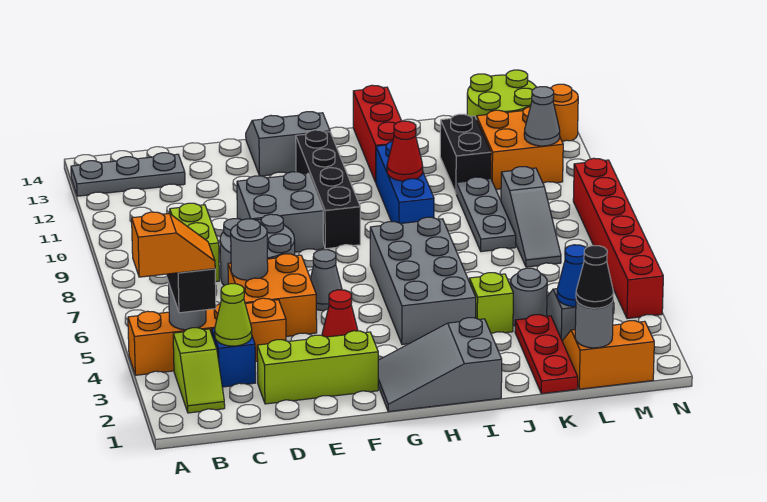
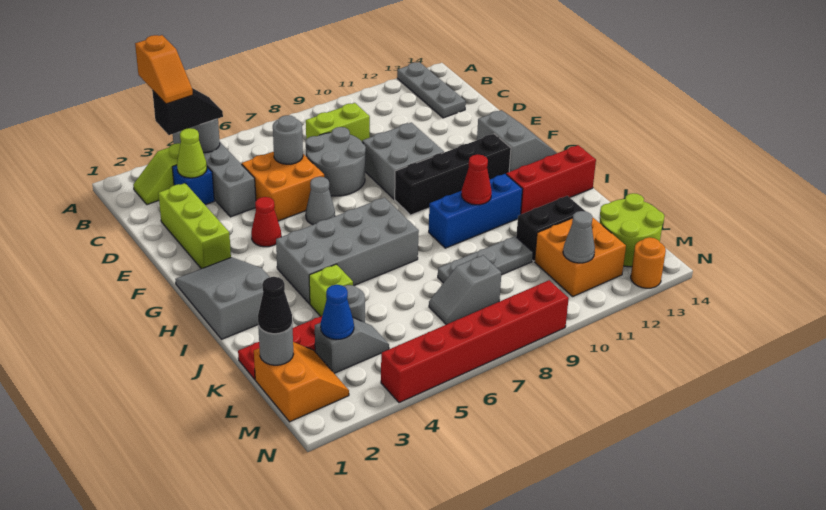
orange brick A4:D4 level 1 -> grey brick A4:D4 level 1
grey slope L7:L9 level 1 top 9 -> grey slope L7:L8 level 1 top 8

